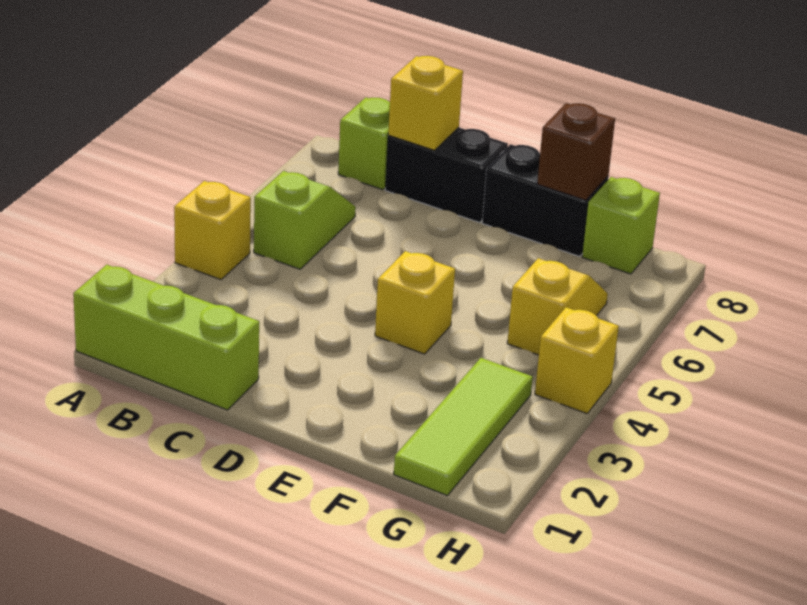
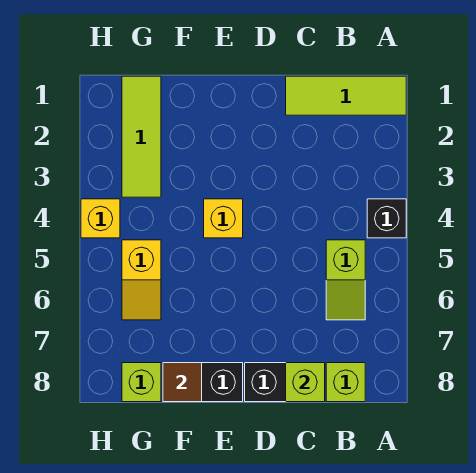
lime brick A1:C1 level 1 -> lime tile A1:C1 level 1
yellow brick A4 level 1 -> black brick A4 level 1
yellow brick C8 level 2 -> lime brick C8 level 2
brown brick F8 level 2 -> brown tile F8 level 2

